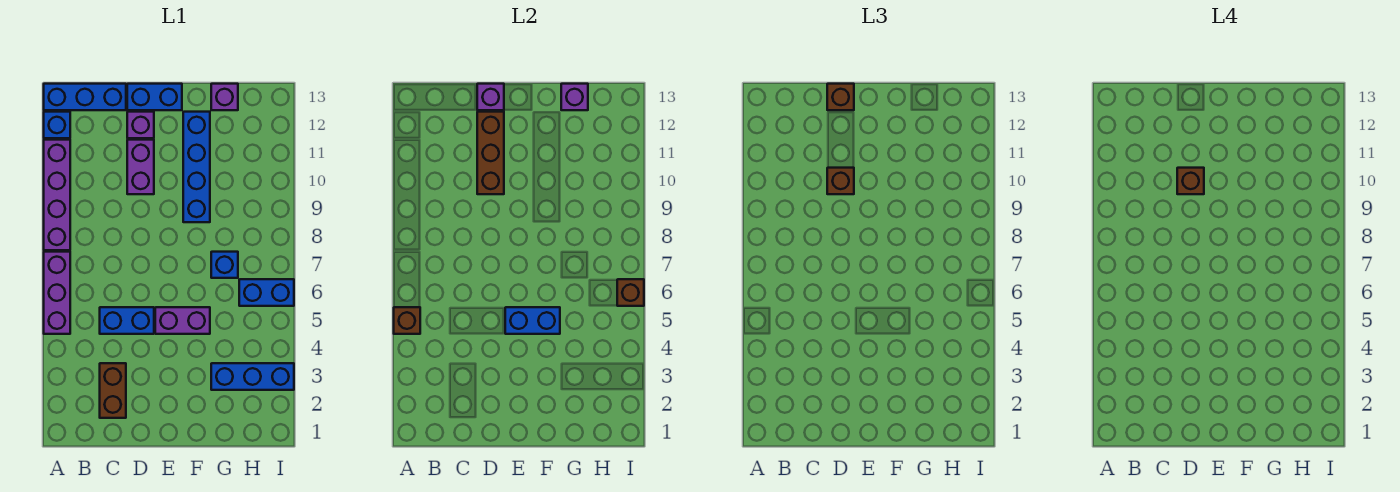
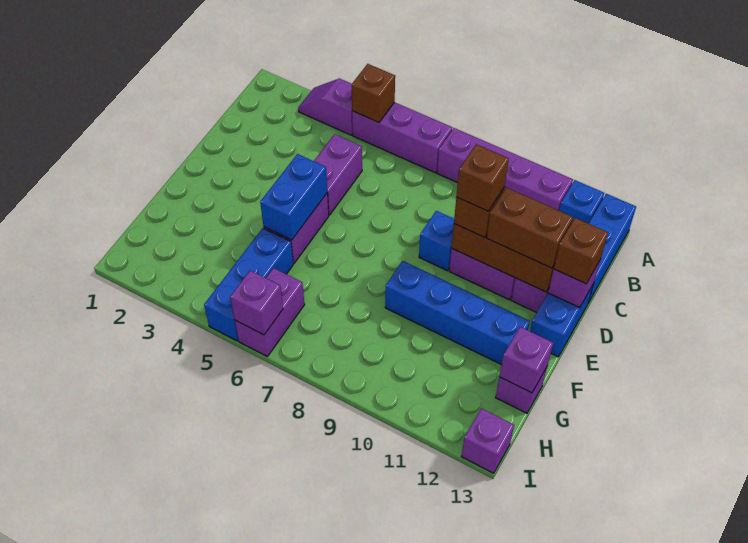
none -> purple slope A3:A4 level 1 top 4
brown brick C2:C3 level 1 -> brown brick D11:D12 level 3
blue brick C5:D5 level 1 -> purple brick C5:D5 level 1
blue brick G3:I3 level 1 -> blue brick G5:I5 level 1
blue brick G7 level 1 -> blue brick D9 level 1
blue brick H6:I6 level 1 -> purple brick H6:I6 level 1
brown brick I6 level 2 -> purple brick I6 level 2
none -> purple brick I13 level 1

